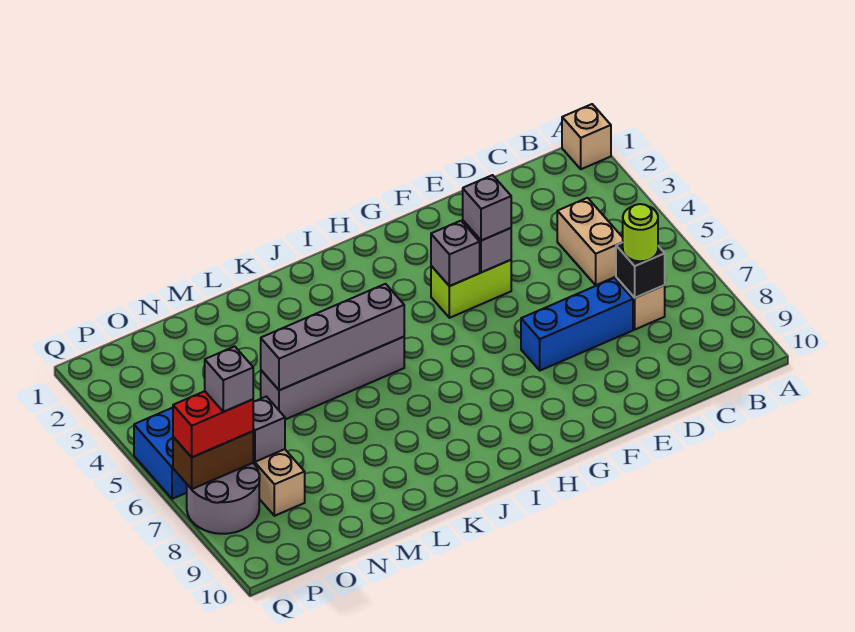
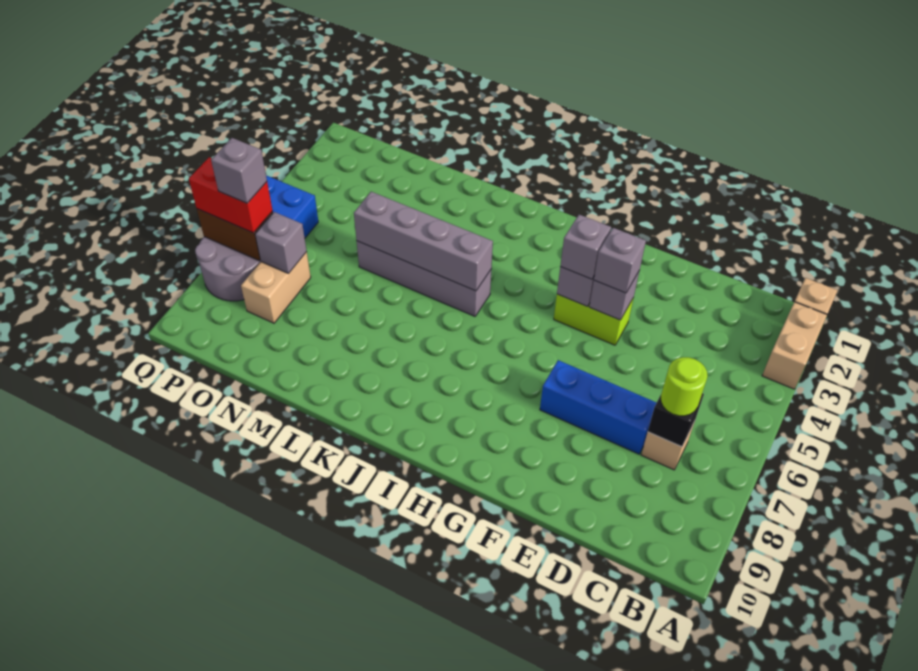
tan brick C4:C5 level 1 -> tan brick A2:A3 level 1
none -> grey brick G4 level 3

